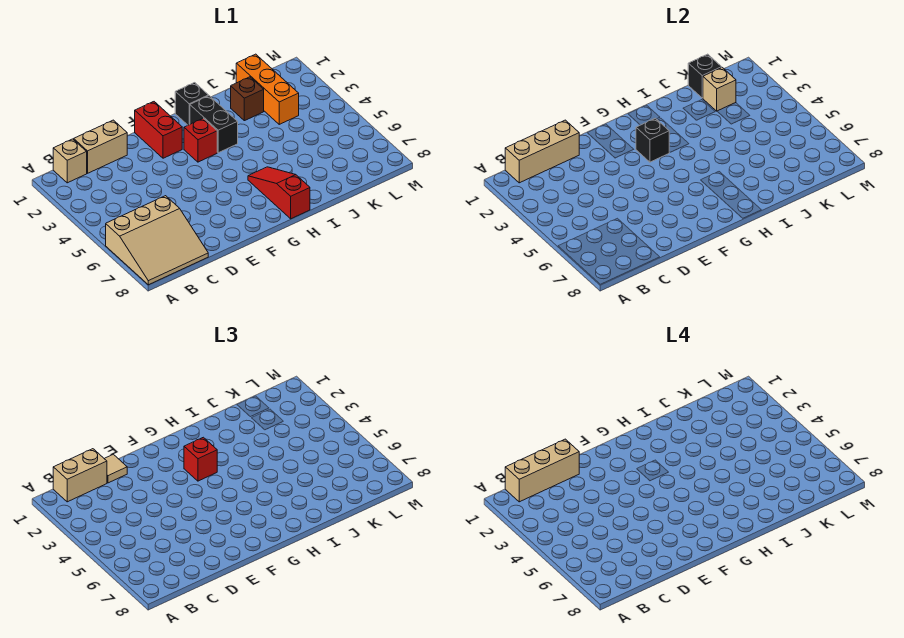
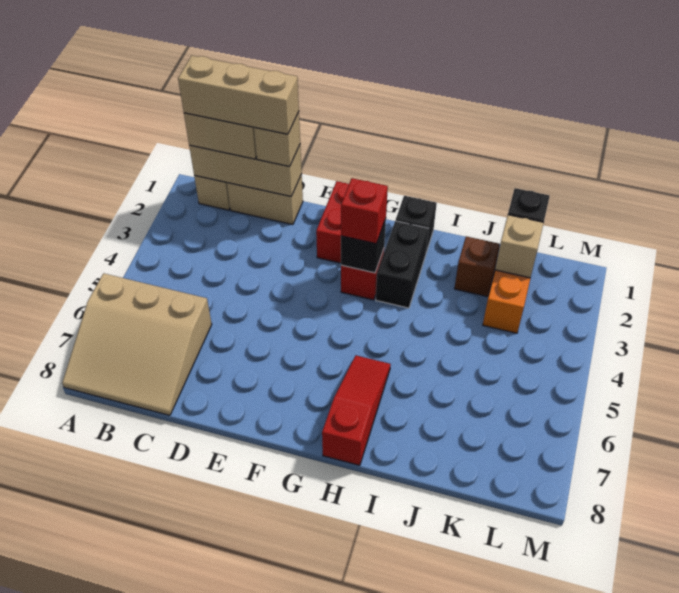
tan tile D1 level 3 -> tan brick D1 level 3

